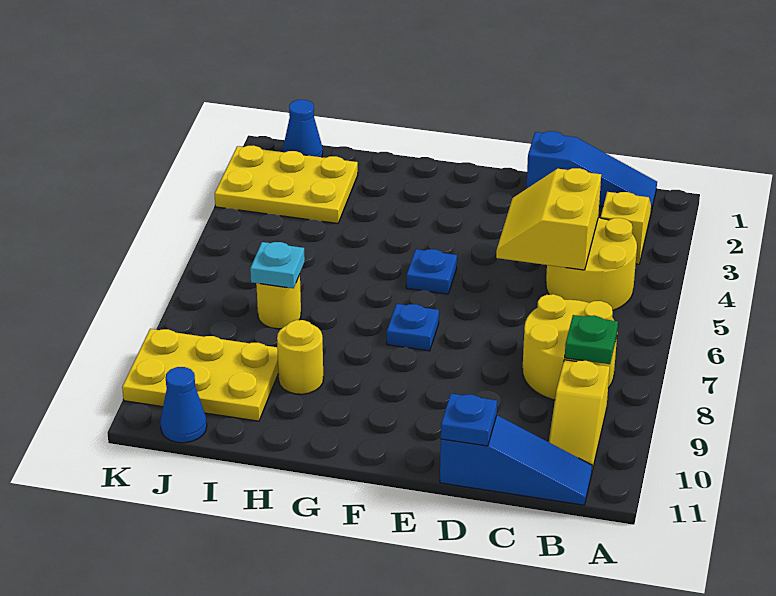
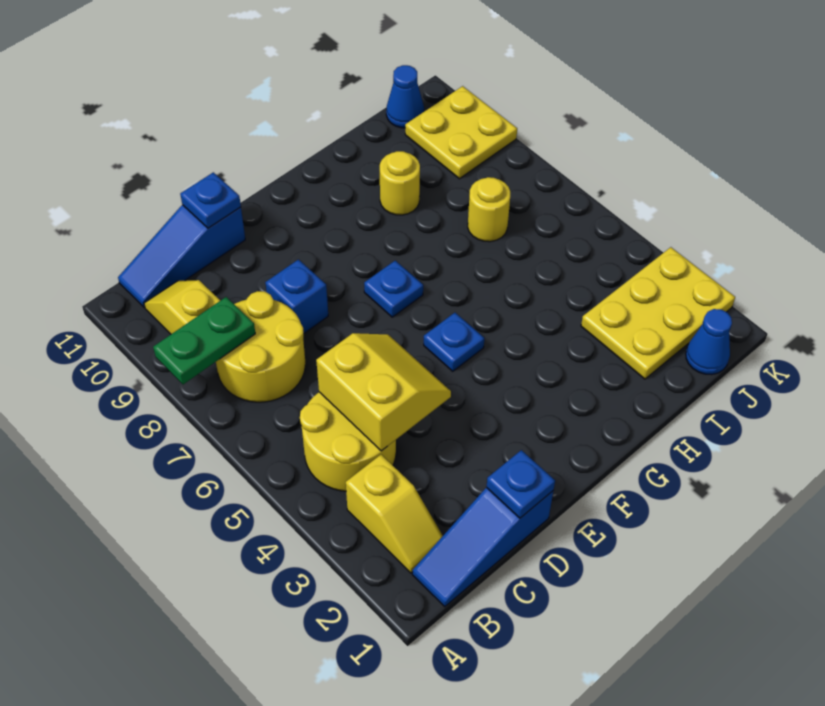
green plate B8 level 2 -> green plate A8:B8 level 2
none -> blue plate D1 level 2
none -> blue brick D8 level 1
cyan plate I7 level 2 -> none
yellow plate I9:K10 level 1 -> yellow plate J9:K10 level 1

